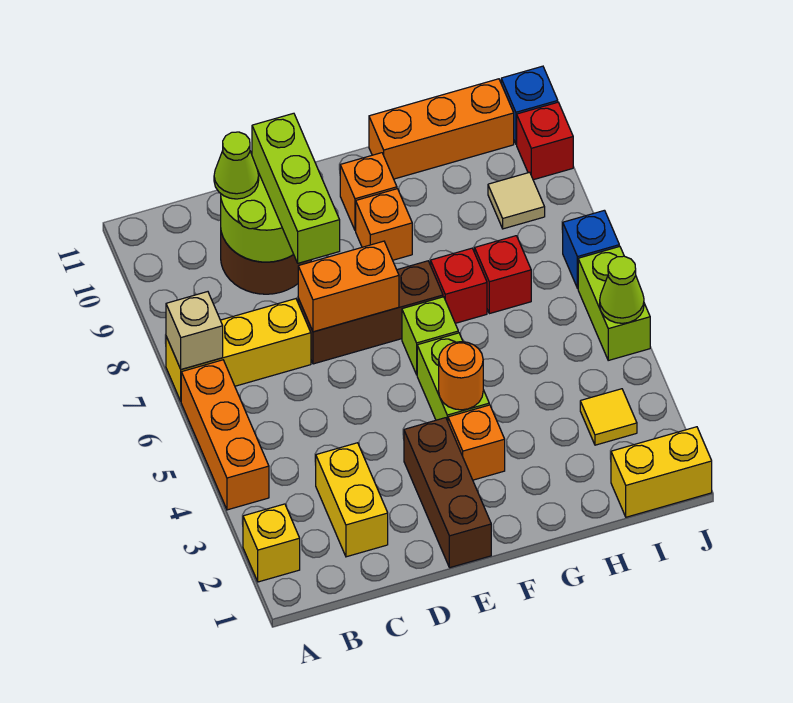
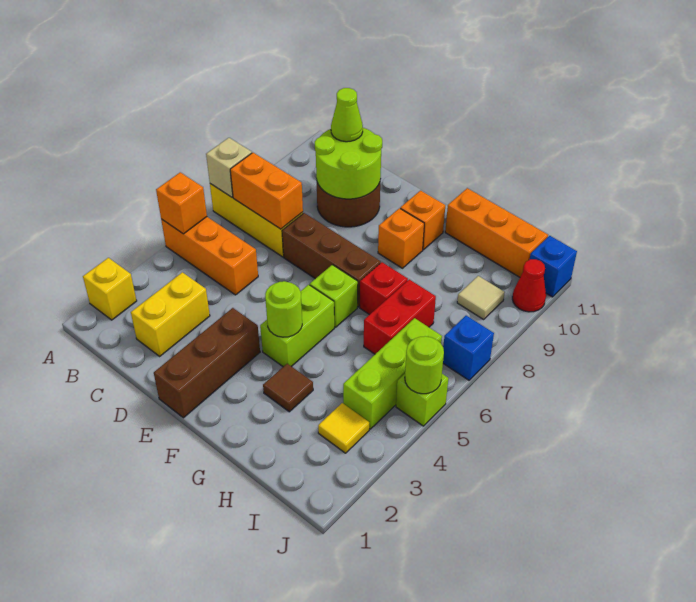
orange brick A4:A6 level 1 -> orange brick A5:C5 level 1
orange brick D7:E7 level 2 -> orange brick B7:C7 level 2
lime brick D8:D10 level 3 -> lime brick I4:I6 level 1
orange brick F3 level 1 -> orange brick A5 level 2
orange round brick F4 level 2 -> lime round brick F4 level 2
none -> brown tile G3 level 1
red brick H7 level 1 -> red brick H6:H7 level 1
yellow brick I1:J1 level 1 -> none
lime brick J5:J6 level 1 -> lime brick J5 level 1
lime cone J5 level 2 -> lime round brick J5 level 2
red brick J10 level 1 -> red cone J10 level 1

